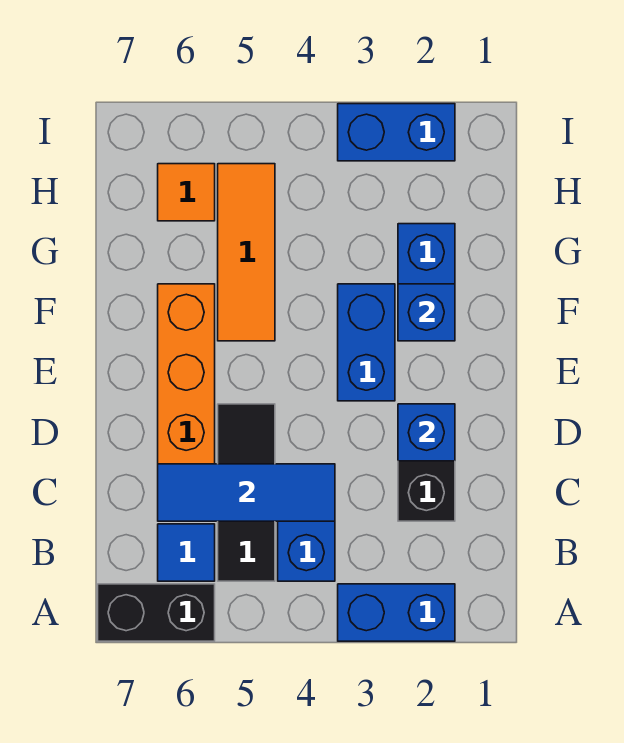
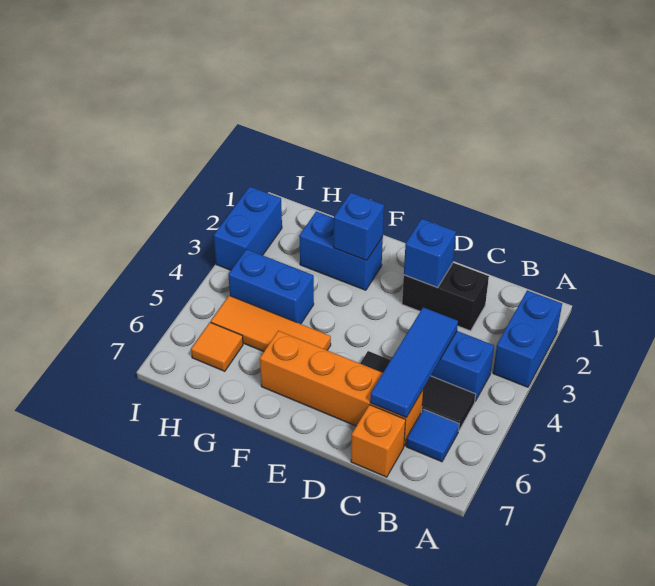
black brick A6:A7 level 1 -> none
none -> orange brick C7 level 1
blue brick E3:F3 level 1 -> blue brick G4:H4 level 1

